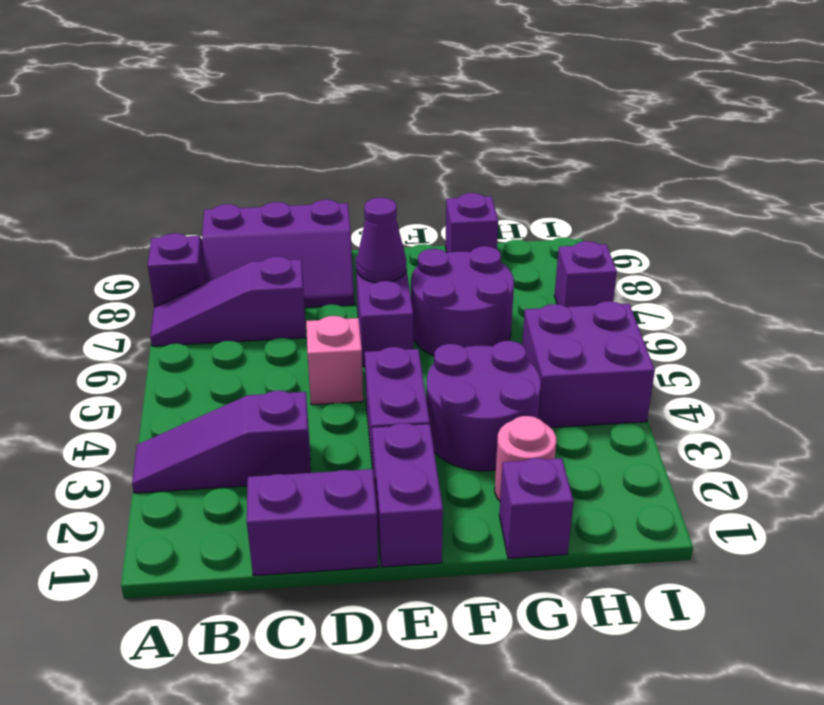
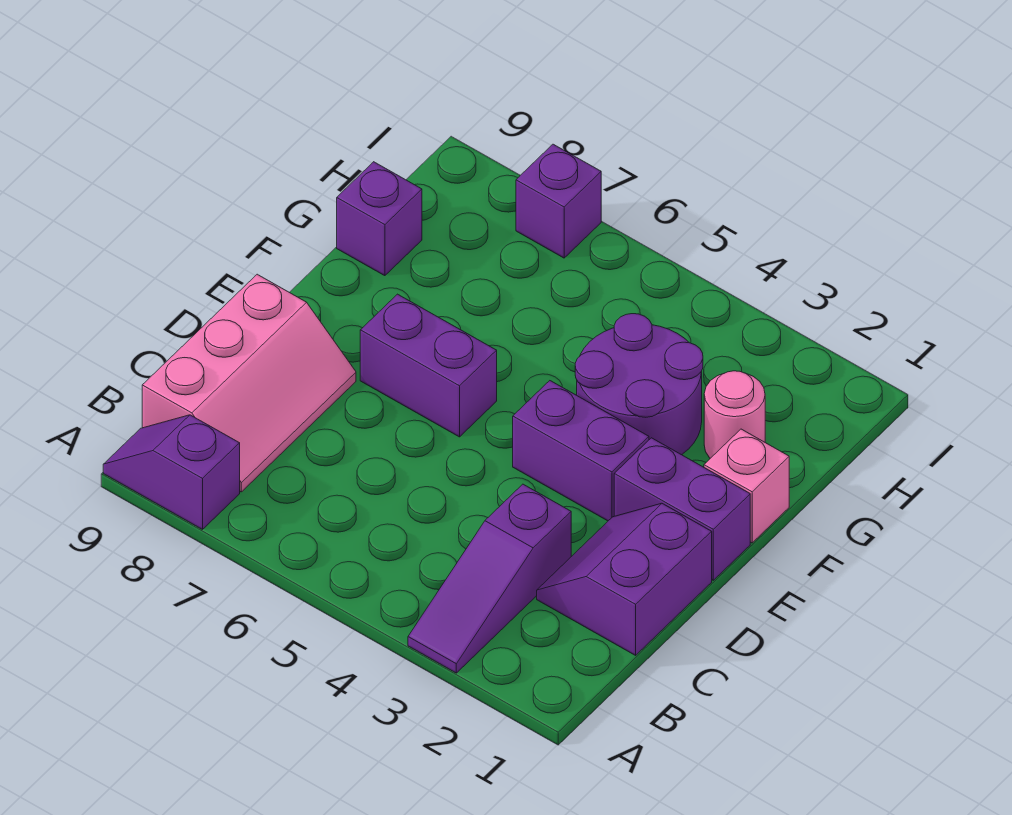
purple slope A7:C7 level 1 top C -> none
purple slope B8:D9 level 1 top 9 -> pink slope B8:D9 level 1 top 9
pink brick D5 level 1 -> pink brick F1 level 1
purple cone E7 level 2 -> none
purple round brick F6:G7 level 1 -> none
purple brick G1 level 1 -> none
purple brick H4:I5 level 1 -> none

